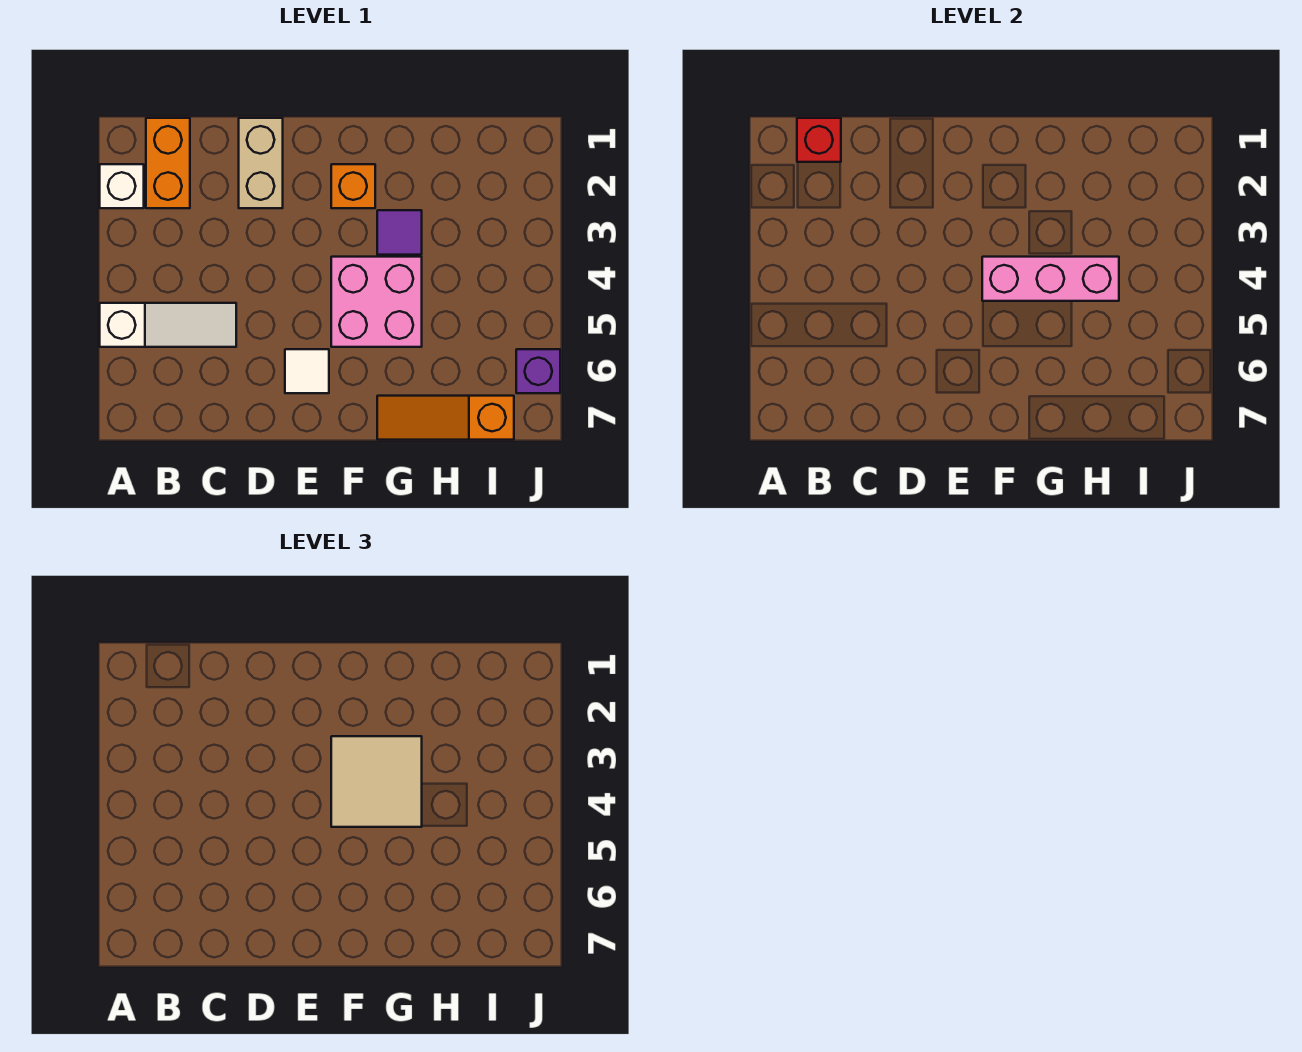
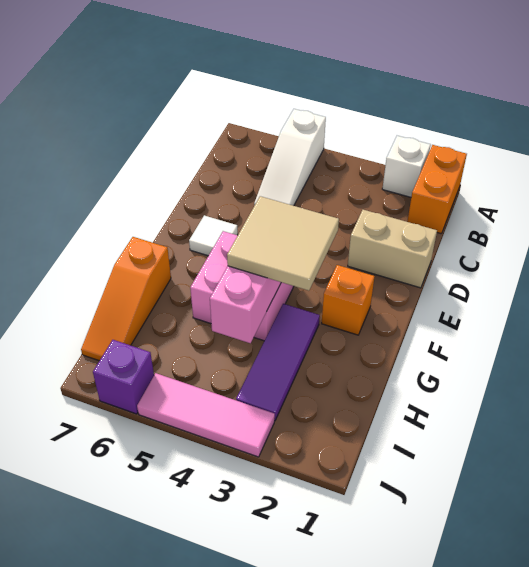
orange brick B1:B2 level 1 -> orange brick A1:B1 level 1
red brick B1 level 2 -> none
purple tile G3 level 1 -> purple tile G3:I3 level 1
orange slope G7:I7 level 1 top I -> orange slope G7:I7 level 1 top G
none -> pink tile J3:J5 level 1

